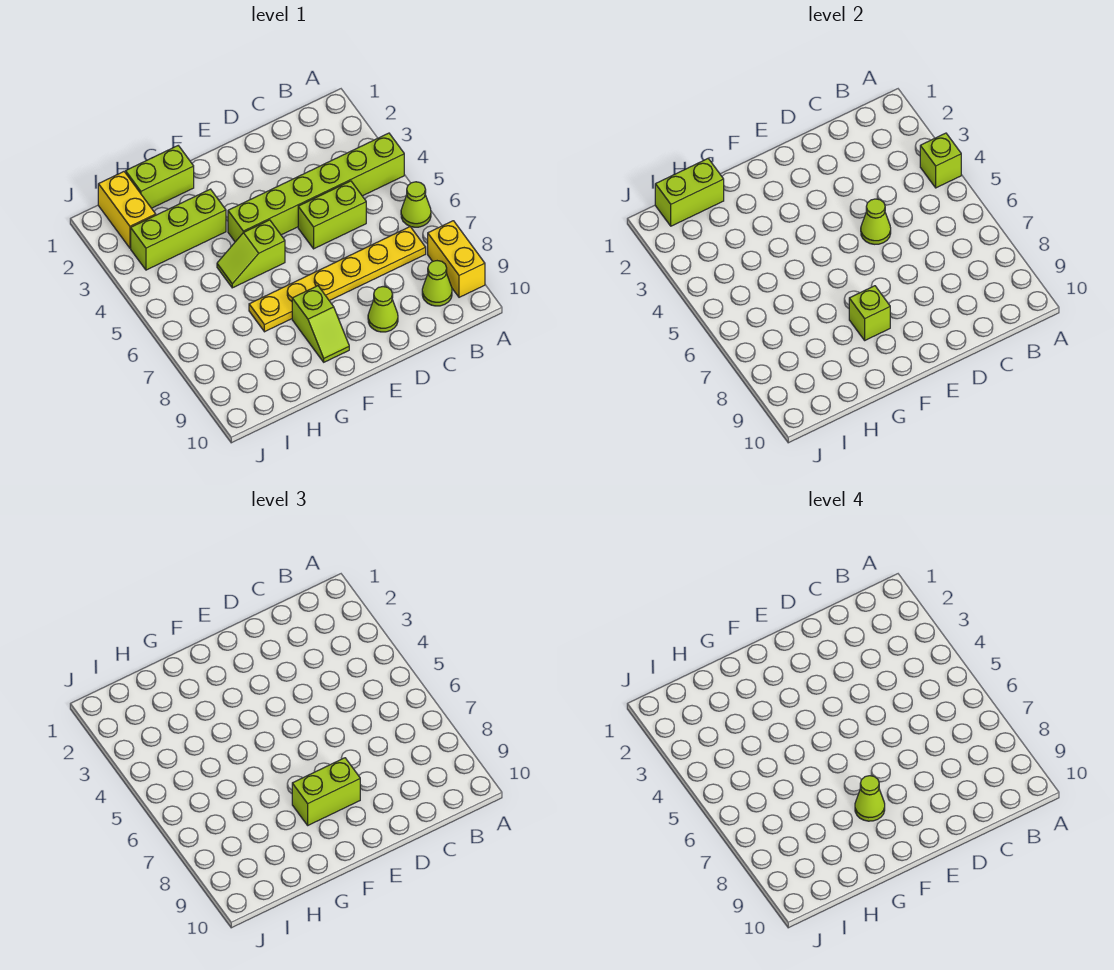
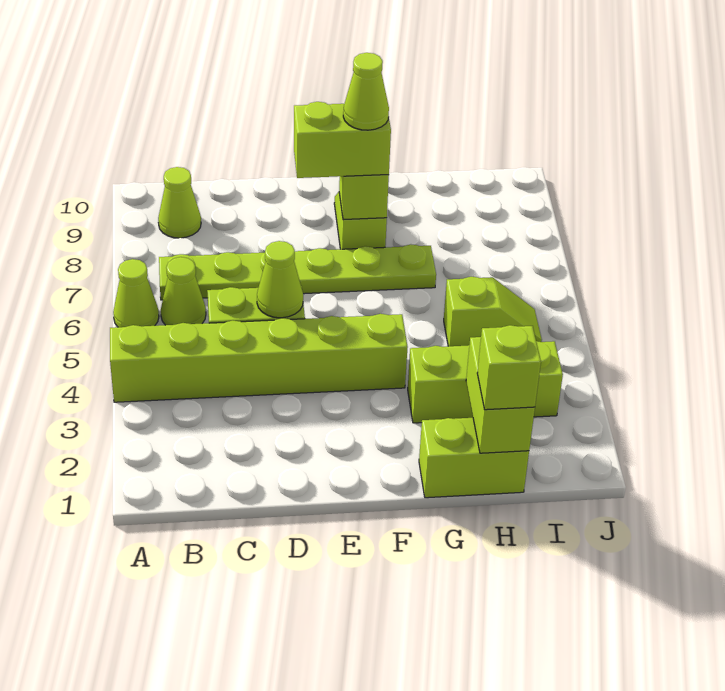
lime brick A4 level 2 -> lime brick H1 level 3
yellow brick A8:A9 level 1 -> none
yellow plate B7:G7 level 1 -> lime plate B7:G7 level 1
lime cone D9 level 1 -> lime cone B6 level 1
lime slope F5:G5 level 1 top F -> lime slope H5:I5 level 1 top H
lime brick H1:I1 level 2 -> lime brick H1:H2 level 2
yellow brick I1:I2 level 1 -> none

